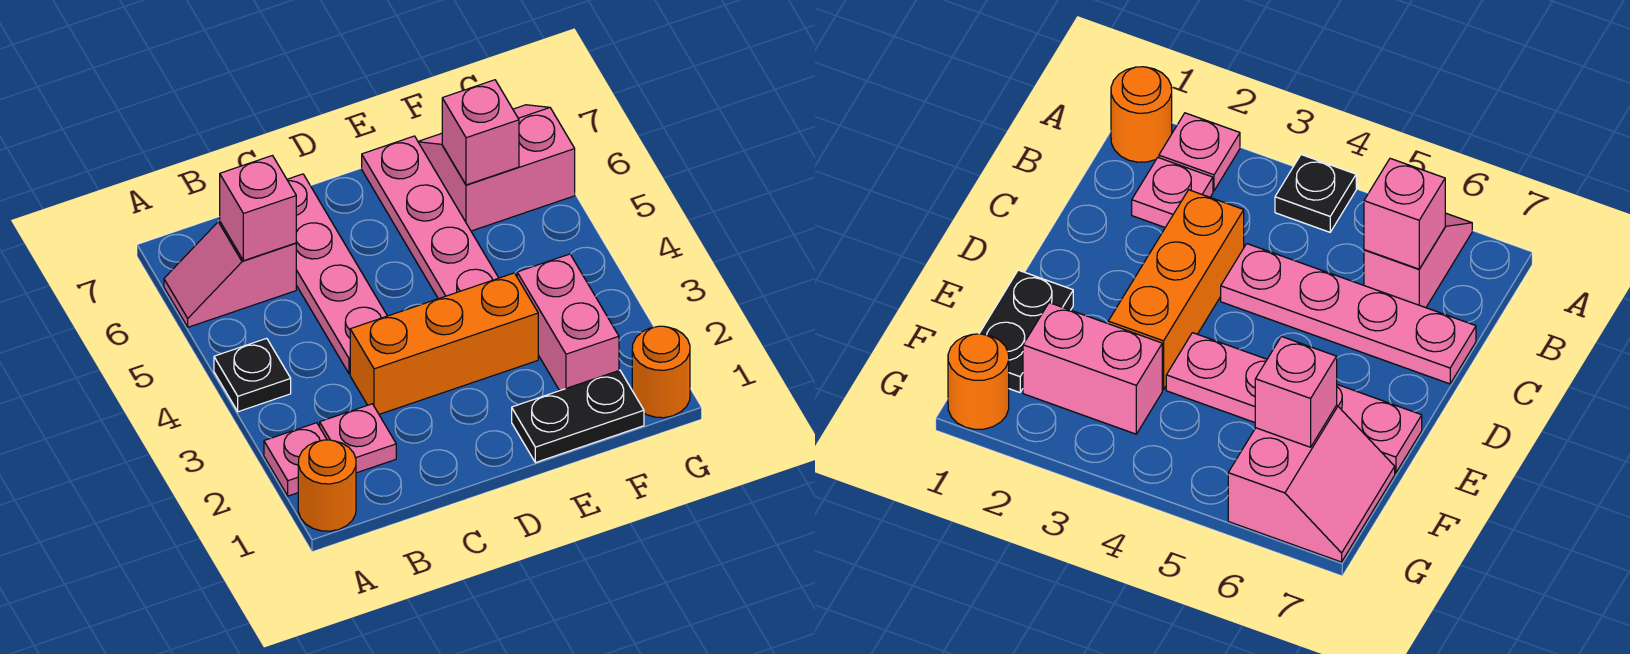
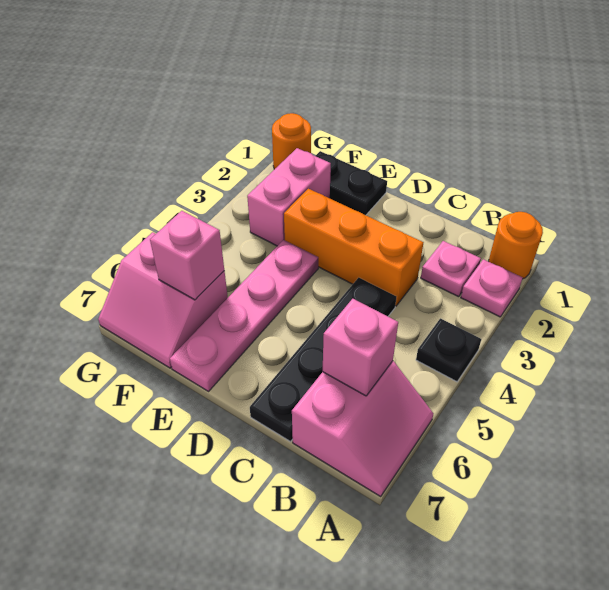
pink slope A6:B6 level 1 top B -> pink slope A6:B7 level 1 top B
pink plate C4:C7 level 1 -> black plate C4:C7 level 1

